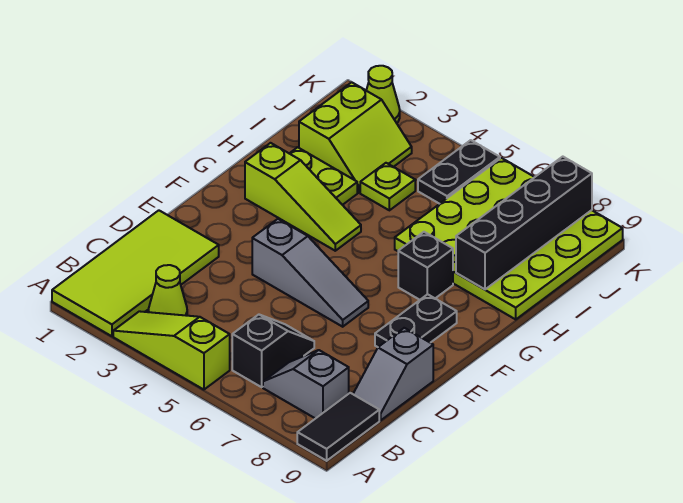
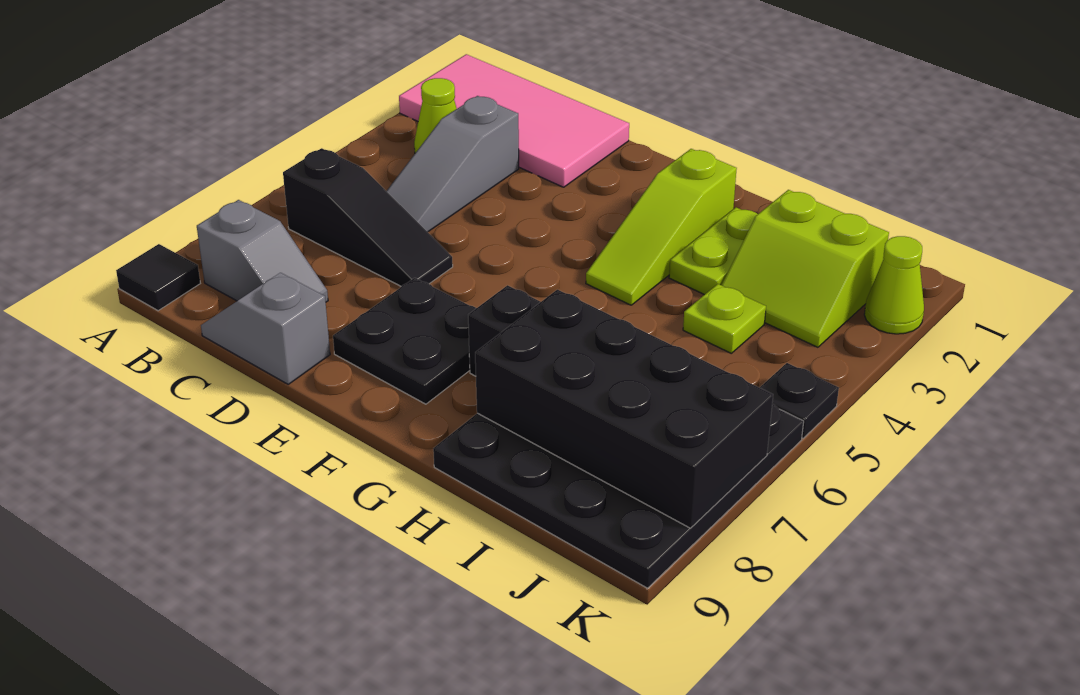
lime tile A1:D2 level 1 -> pink tile A1:D2 level 1
lime slope A3:A5 level 1 top 5 -> none
black tile A9:B9 level 1 -> black tile A9 level 1
black slope B6:C6 level 1 top B -> black slope B6:D6 level 1 top B
grey slope B7:B8 level 1 top 8 -> grey slope B8:C8 level 1 top B
grey slope E4:E6 level 1 top 4 -> grey slope C3:C5 level 1 top 3
black plate E8:F8 level 1 -> black plate E7:F8 level 1
lime plate H6:K9 level 1 -> black plate H6:K9 level 1
black brick H8:K8 level 2 -> black brick H7:K8 level 2
black plate J5:K5 level 1 -> black plate K5 level 1

